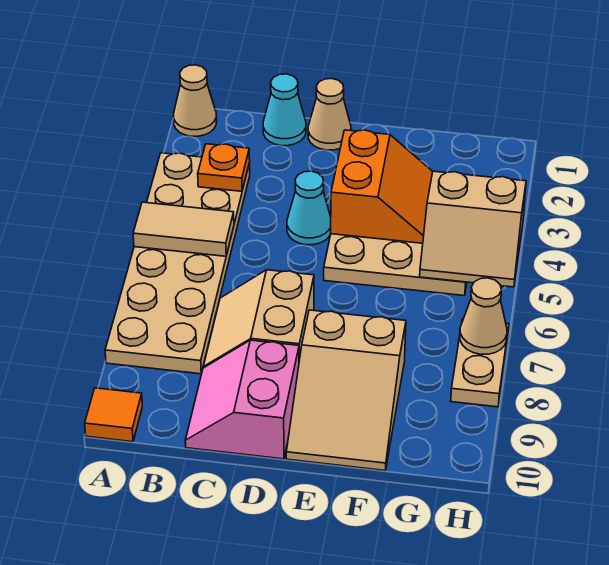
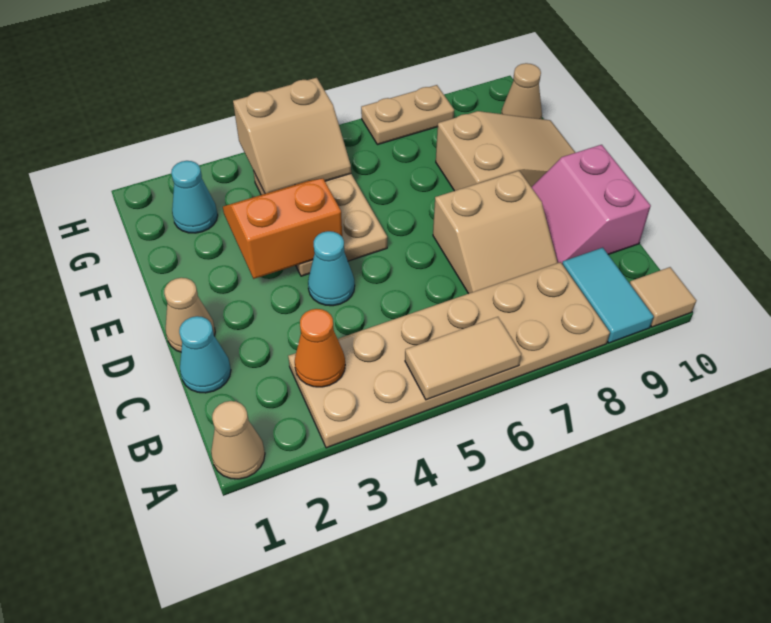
tan tile A5:B5 level 2 -> tan tile A5:A6 level 2
none -> cyan tile A9:B9 level 1
orange tile A10 level 1 -> tan tile A10 level 1
orange plate B3 level 2 -> orange cone B3 level 2
pink slope C9:D10 level 1 top D -> pink slope C9:D10 level 1 top 10
none -> cyan cone G2 level 1
tan slope G4:H5 level 2 top 4 -> tan slope G4:H5 level 2 top H
tan cone H7 level 2 -> tan cone G10 level 1

